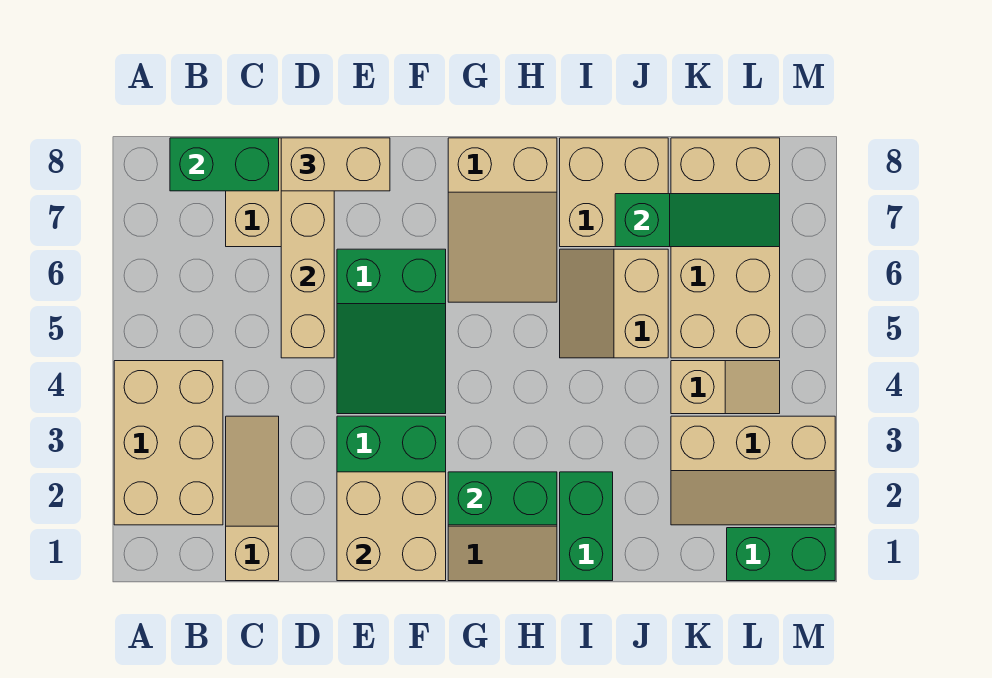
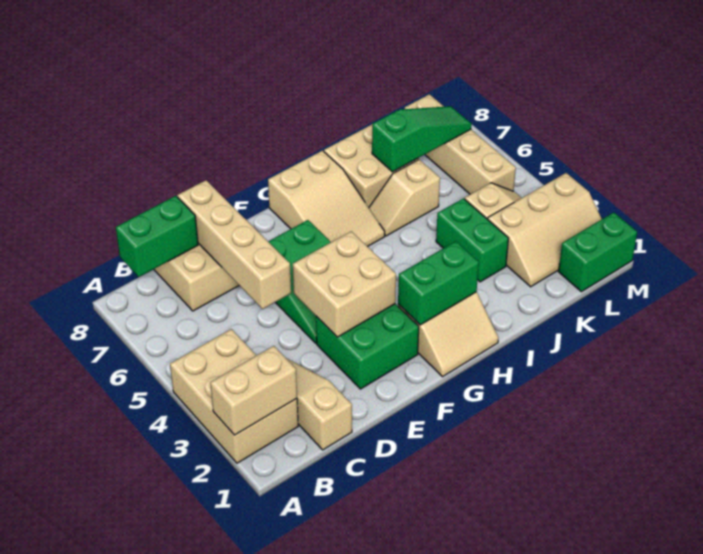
tan brick D8:E8 level 3 -> tan brick A2:B2 level 2
tan brick E1:F2 level 2 -> tan brick E3:F4 level 2
green brick I1:I2 level 1 -> green brick J3:J4 level 1
tan slope I5:J6 level 1 top J -> tan slope I6:J6 level 1 top J
tan brick K5:L8 level 1 -> tan brick L5:L8 level 1

